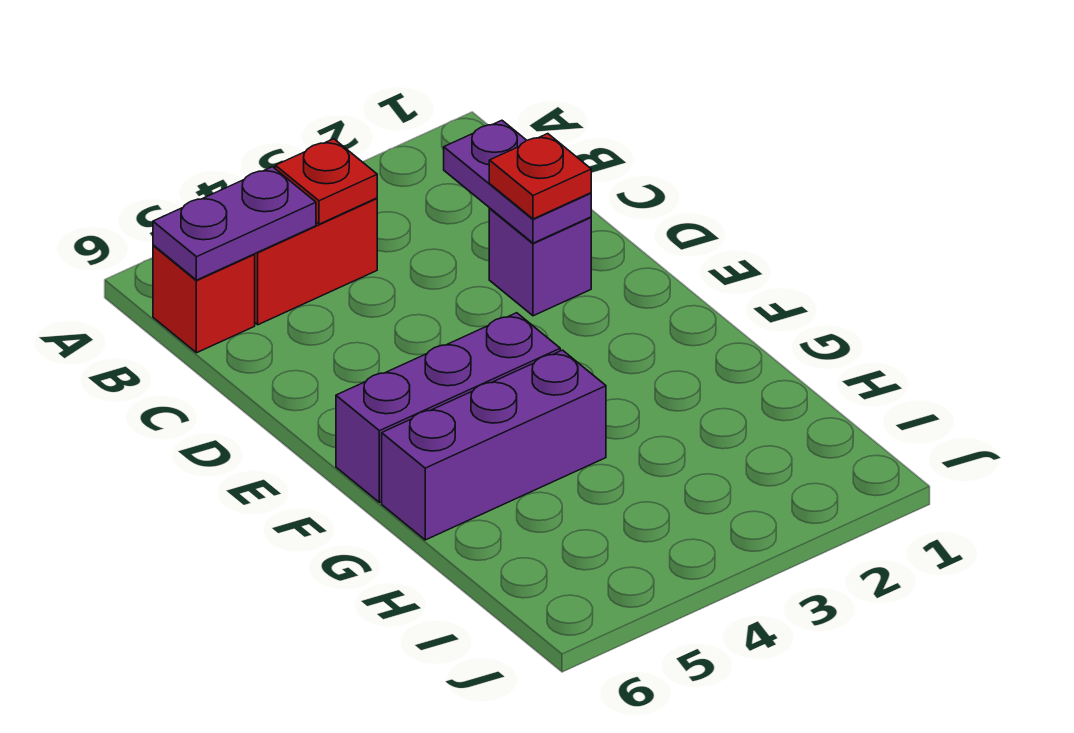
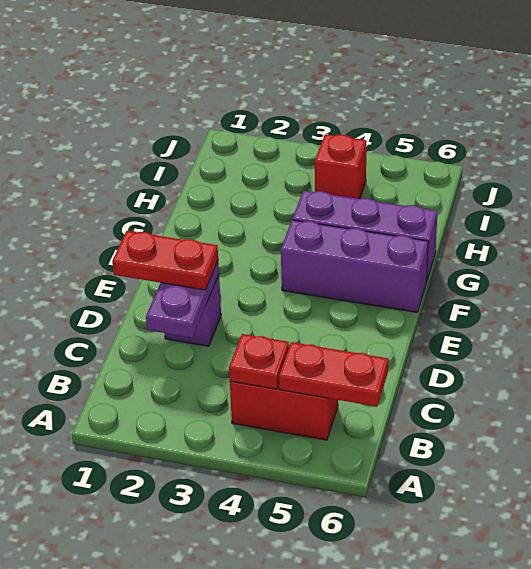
purple plate B5:B6 level 2 -> red plate B5:B6 level 2
red brick B6 level 1 -> red brick I4 level 1
red plate D2 level 3 -> red plate D1:D2 level 3

